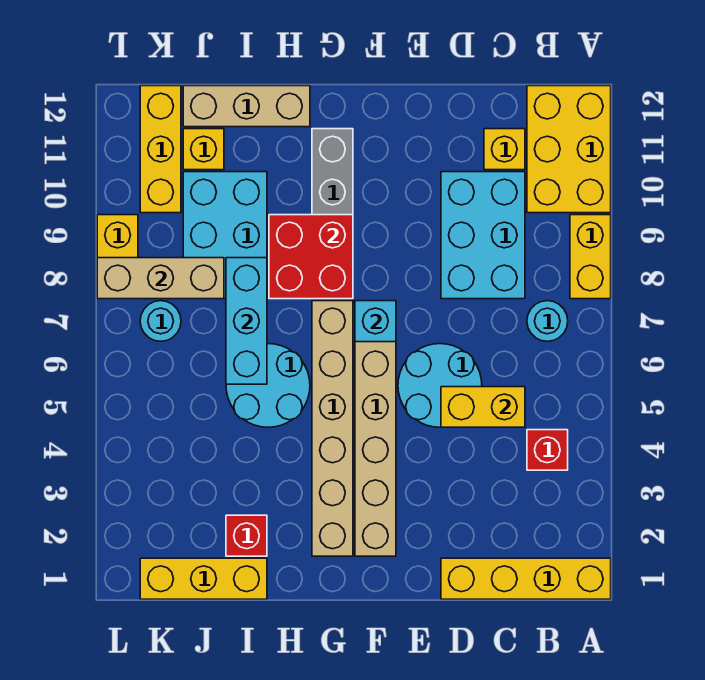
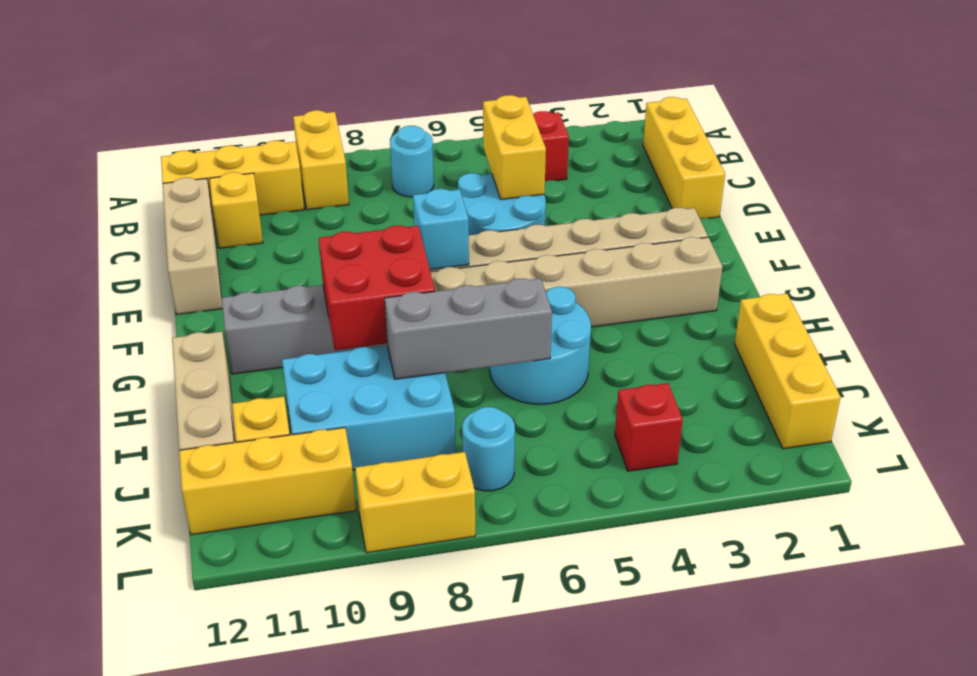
yellow brick A1:D1 level 1 -> yellow brick B1:D1 level 1
yellow brick A8:A9 level 1 -> yellow brick A9:B9 level 1
yellow brick A10:B12 level 1 -> yellow brick B10:B12 level 1
cyan brick C8:D10 level 1 -> none
red brick I2 level 1 -> red brick K4 level 1
cyan brick I6:I8 level 2 -> grey brick I6:I8 level 2
tan brick J8:L8 level 2 -> tan brick C12:E12 level 1

